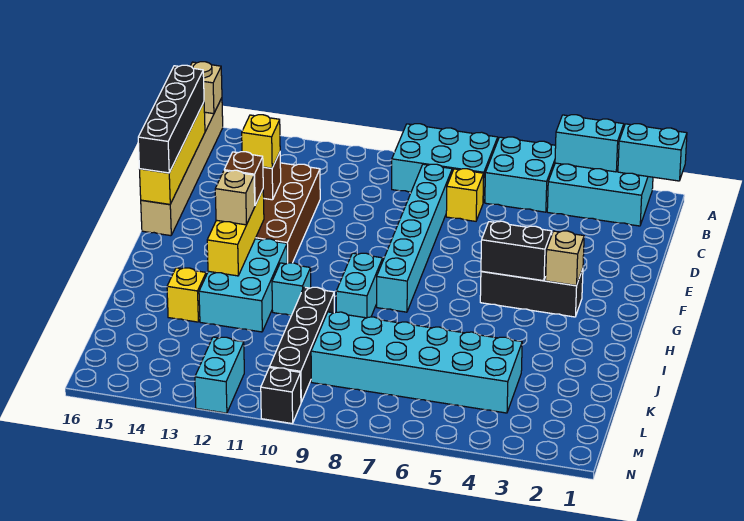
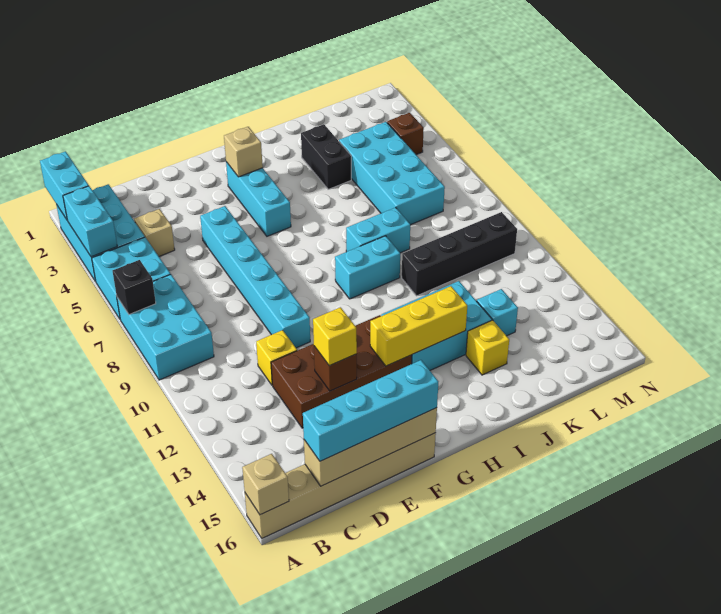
yellow brick C7 level 1 -> yellow brick D11 level 1
cyan brick C8:H8 level 1 -> cyan brick E5:E10 level 1
yellow brick C16:F16 level 2 -> tan brick C16:F16 level 2
black brick C16:F16 level 3 -> cyan brick C16:F16 level 3
black brick G3:G5 level 1 -> cyan brick G3:G5 level 1
black brick G4:G5 level 2 -> black brick J3:J4 level 1
brown brick G13 level 3 -> brown brick M4 level 1
tan brick H13 level 3 -> tan brick C4 level 1
cyan brick I11 level 1 -> cyan brick K13 level 1
cyan brick K4:L9 level 1 -> cyan brick K4:L7 level 1
cyan brick M12:N12 level 1 -> cyan brick I8:J8 level 1
black brick N10 level 1 -> black brick A7 level 2

